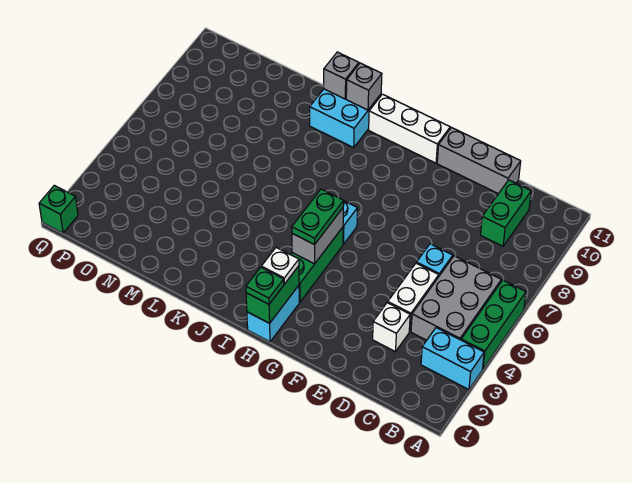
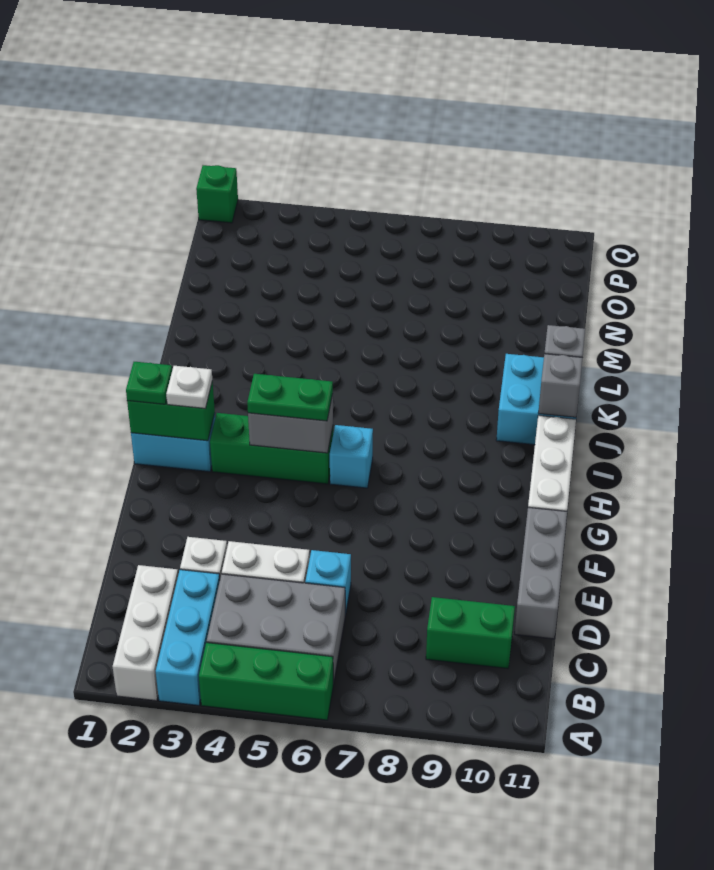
none -> white brick A2:C2 level 1
cyan brick A3:B3 level 1 -> cyan brick A3:C3 level 1

